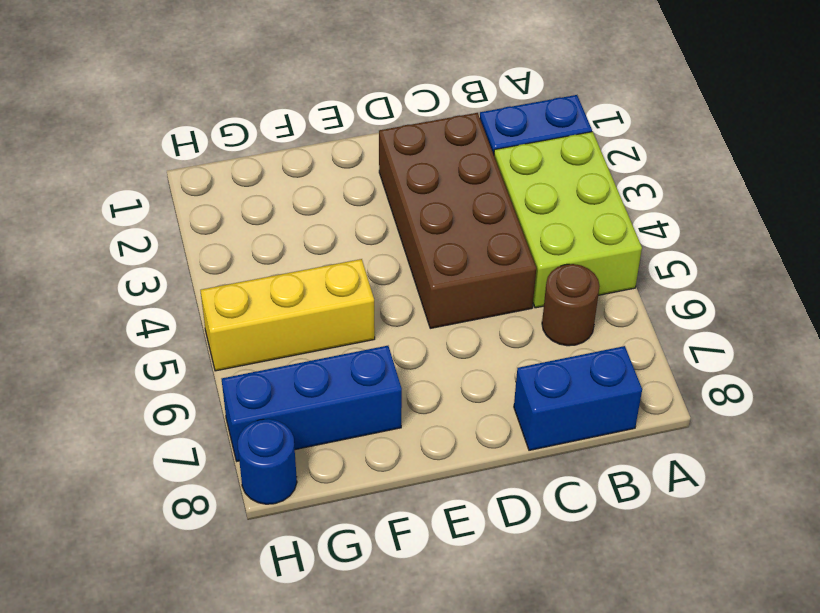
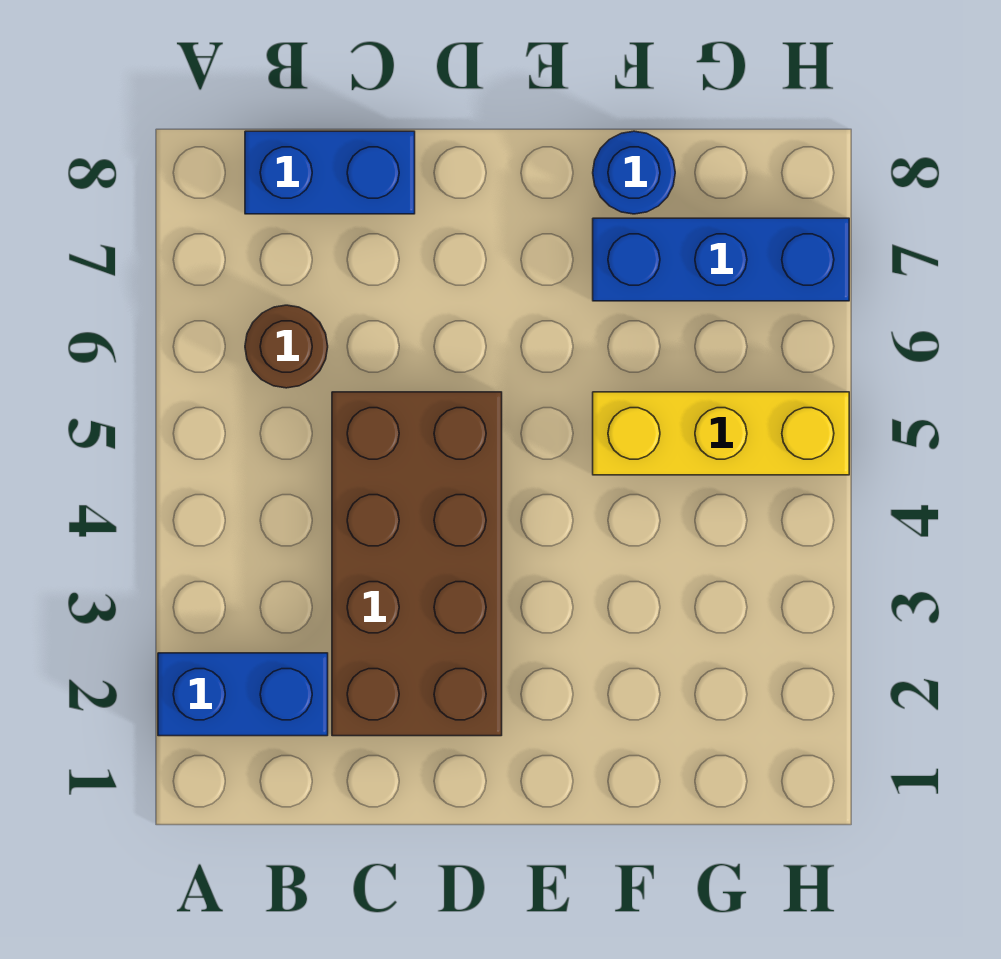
lime brick A3:B5 level 1 -> none
blue round brick H8 level 1 -> blue round brick F8 level 1

